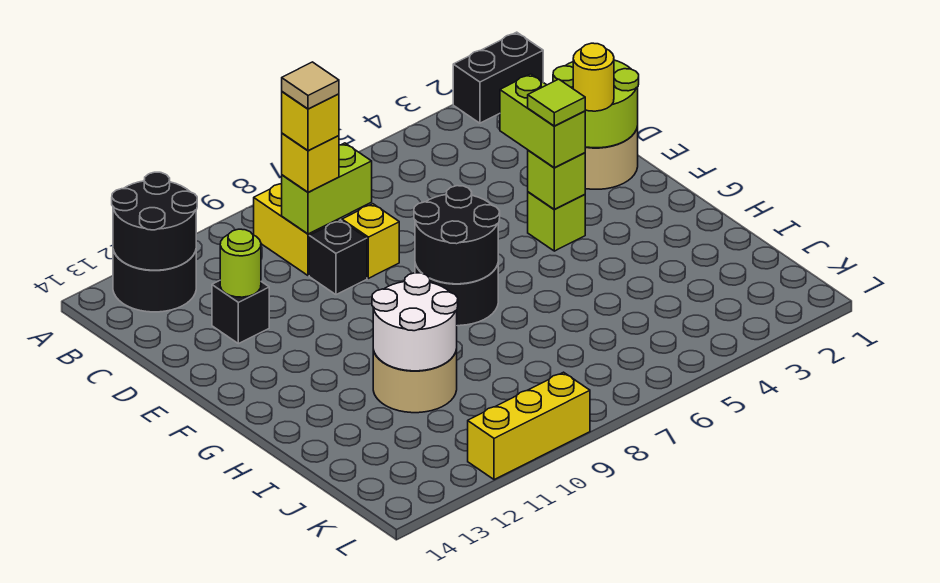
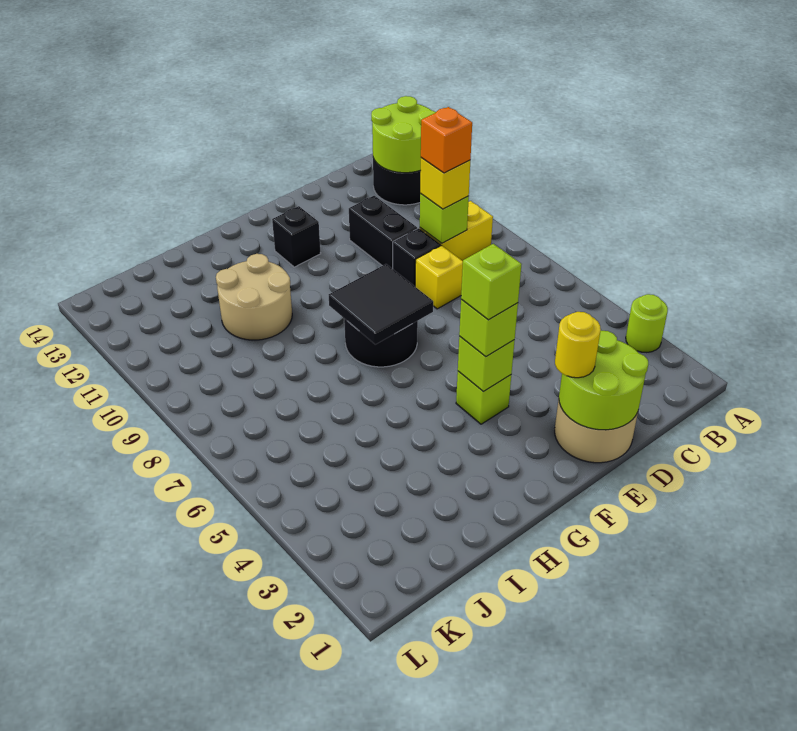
black brick A1:A2 level 1 -> black brick D10:D11 level 1
black round brick A12:B13 level 2 -> lime round brick A12:B13 level 2
lime brick C8:C9 level 2 -> lime brick C9 level 2
yellow brick C9 level 4 -> orange brick C9 level 4
tan tile C9 level 5 -> none
black brick D12 level 1 -> black brick F12 level 1
lime round brick D12 level 2 -> lime round brick A3 level 1
lime brick E4:F4 level 3 -> lime brick F4 level 3
lime tile F4 level 4 -> lime brick F4 level 4
black round brick F7:G8 level 2 -> black tile F7:G8 level 2
white round brick H10:I11 level 2 -> none
yellow brick L9:L11 level 1 -> none

